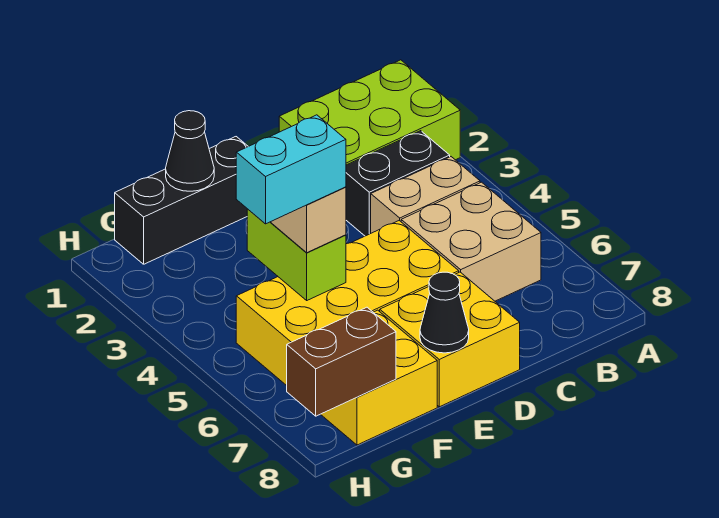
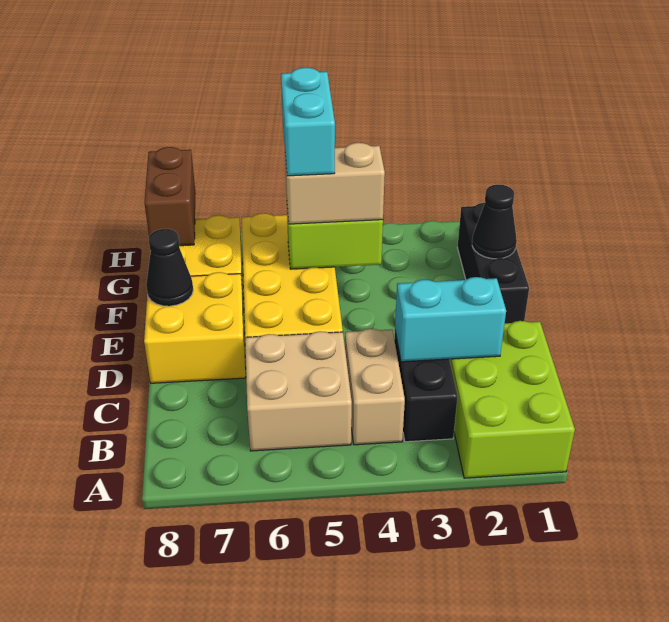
none -> cyan brick C2:C3 level 2

